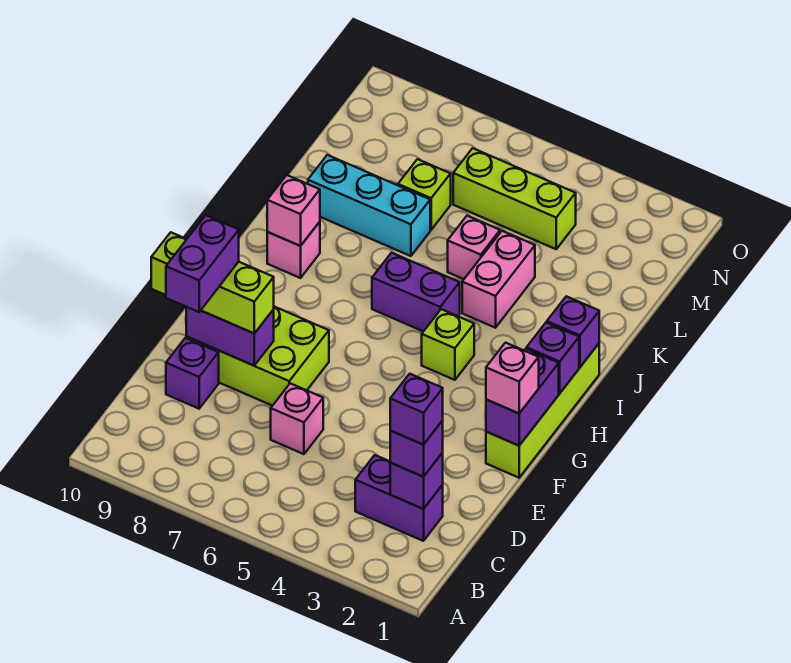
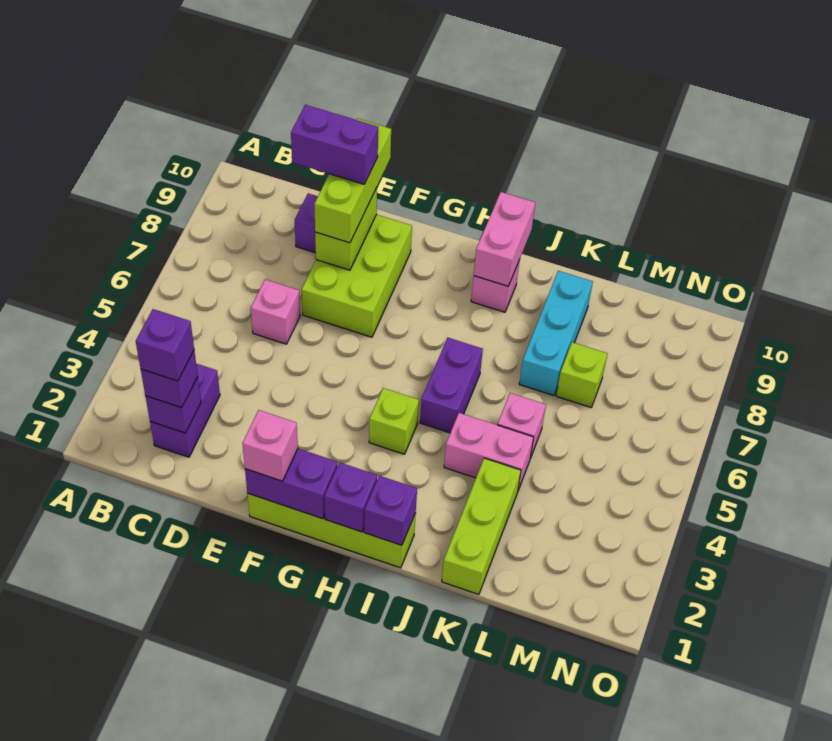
purple brick E8:E9 level 2 -> lime brick E8:E9 level 2
pink brick I9 level 2 -> pink brick I9:I10 level 2
lime brick M4:M6 level 1 -> lime brick K1:K3 level 1

